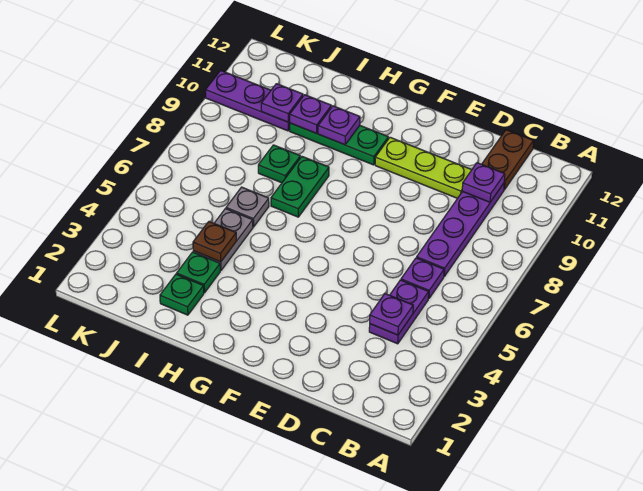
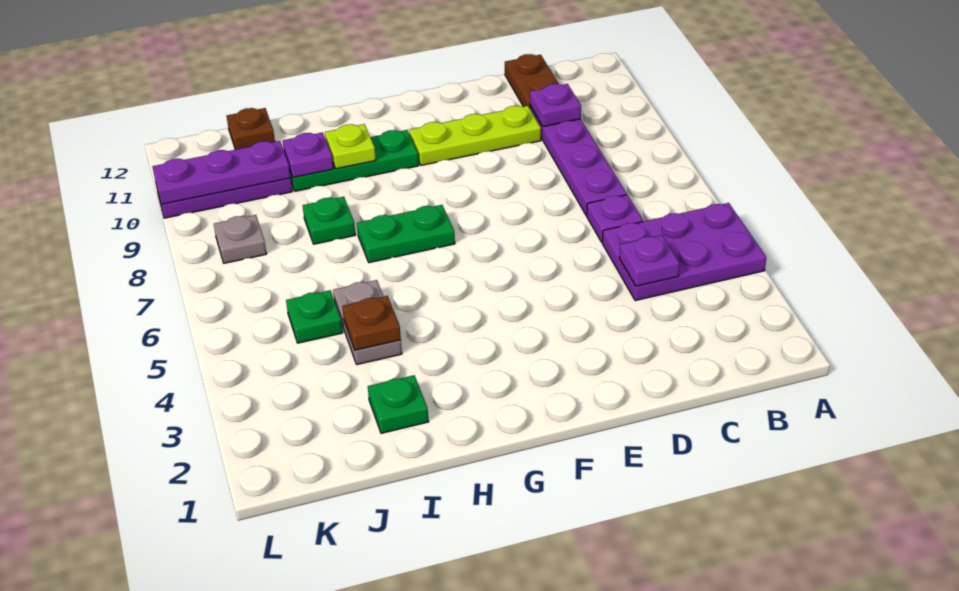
purple plate C4:C5 level 1 -> purple plate A4:C5 level 1
green plate H7:H8 level 1 -> green plate G7:H7 level 1
purple plate H10 level 2 -> lime plate H10 level 2
green plate I3 level 1 -> green plate J5 level 1
grey plate I6 level 1 -> grey plate K8 level 1
purple plate J10 level 2 -> purple plate J10:L10 level 2
none -> brown plate J12 level 1

